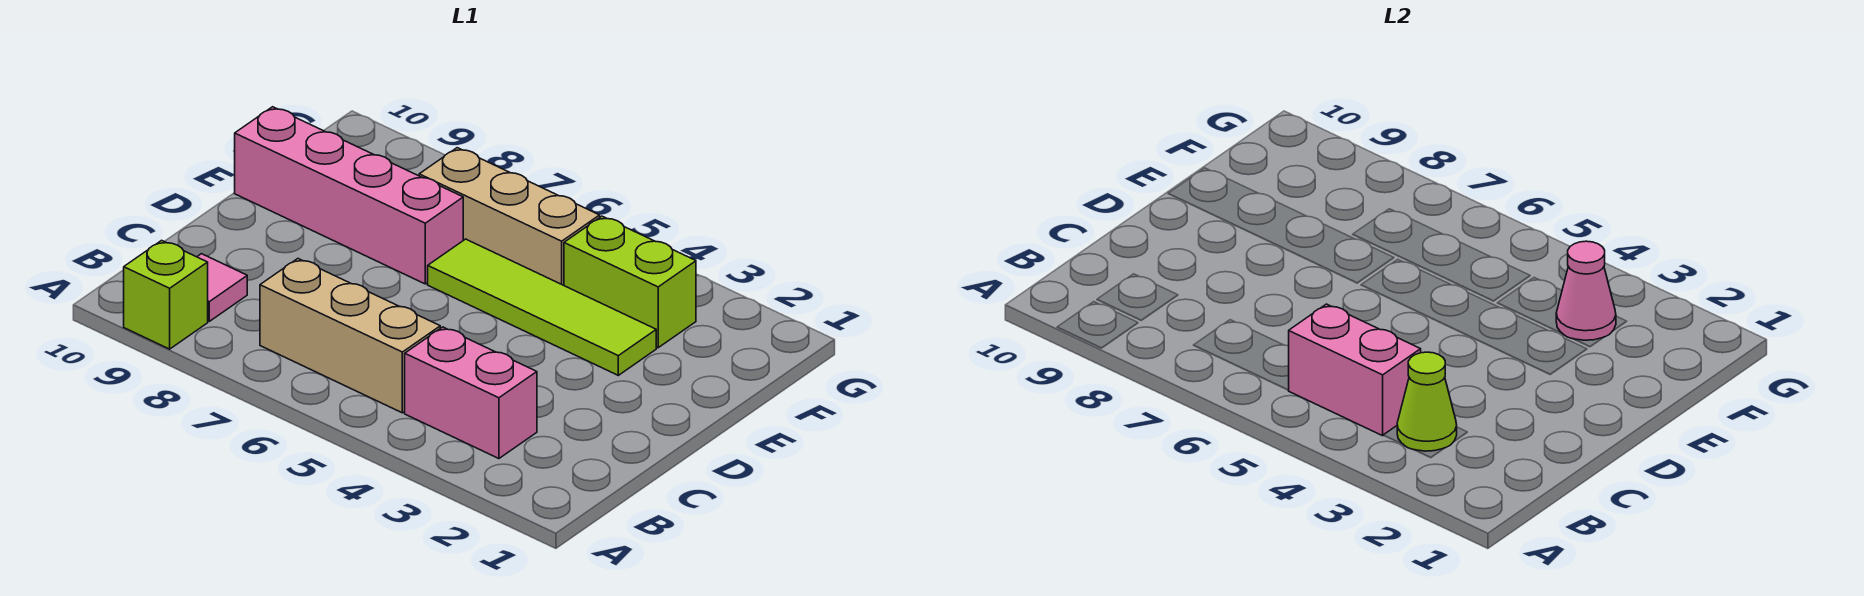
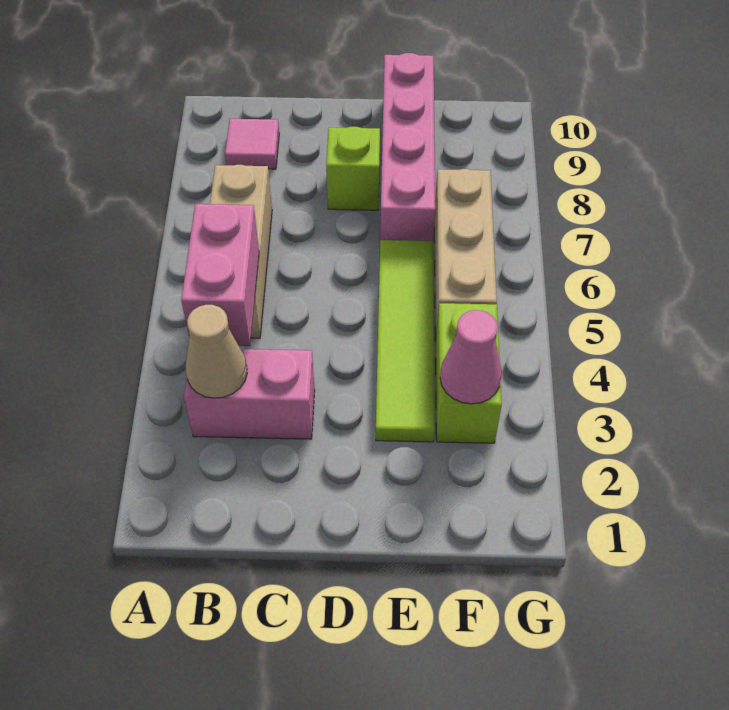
lime brick A9 level 1 -> lime brick D8 level 1
pink brick B3:B4 level 1 -> pink brick B3:C3 level 1
lime cone B3 level 2 -> tan cone B3 level 2

